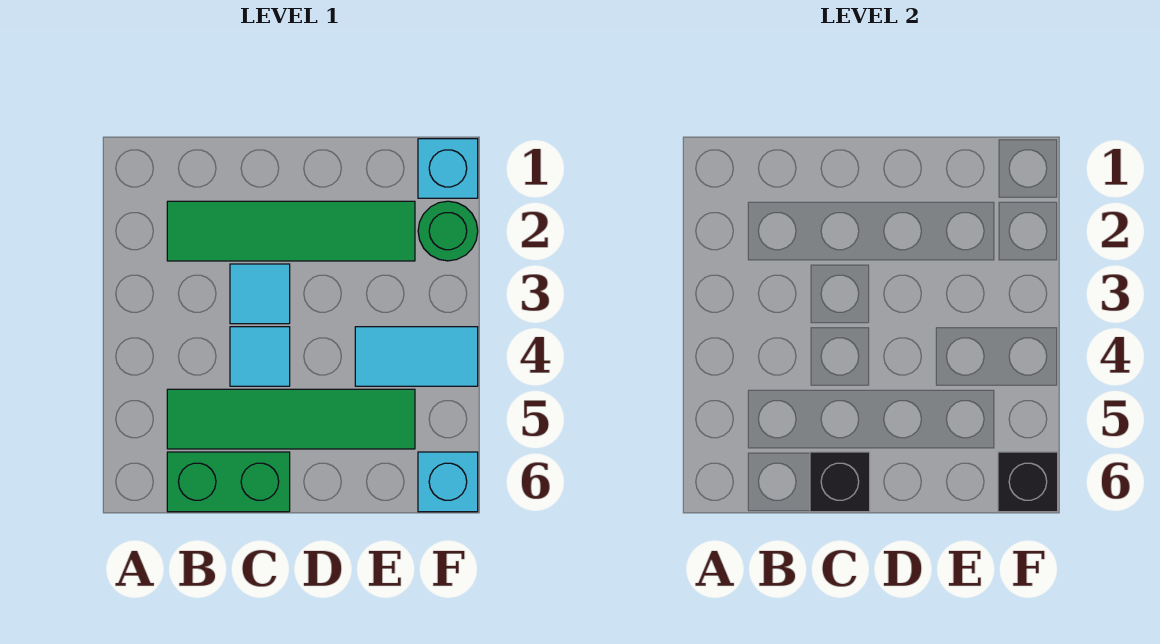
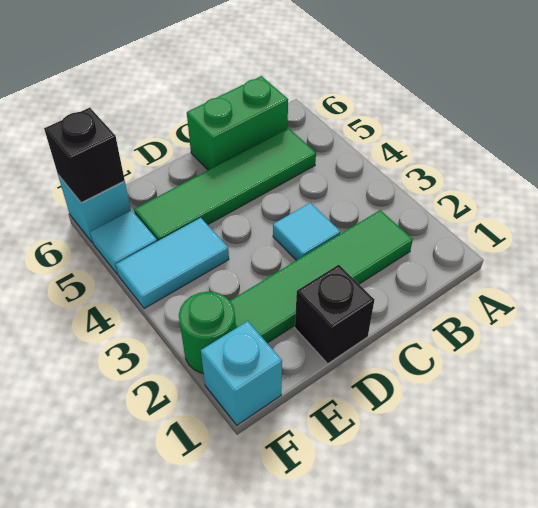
cyan tile C4 level 1 -> cyan tile F5 level 1
black brick C6 level 2 -> black brick D1 level 1

